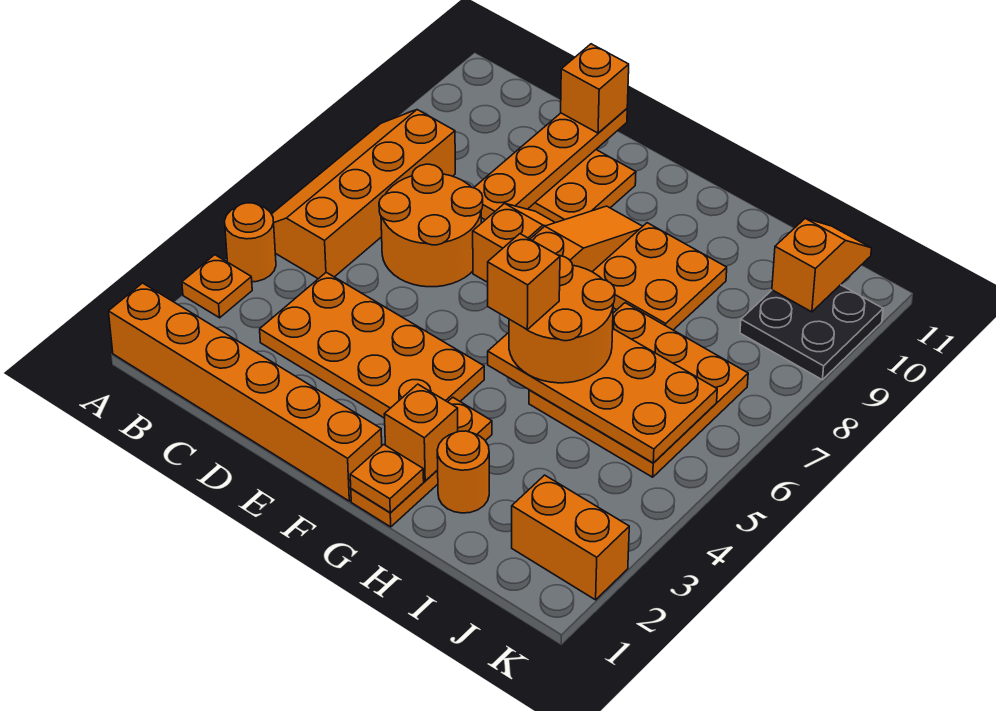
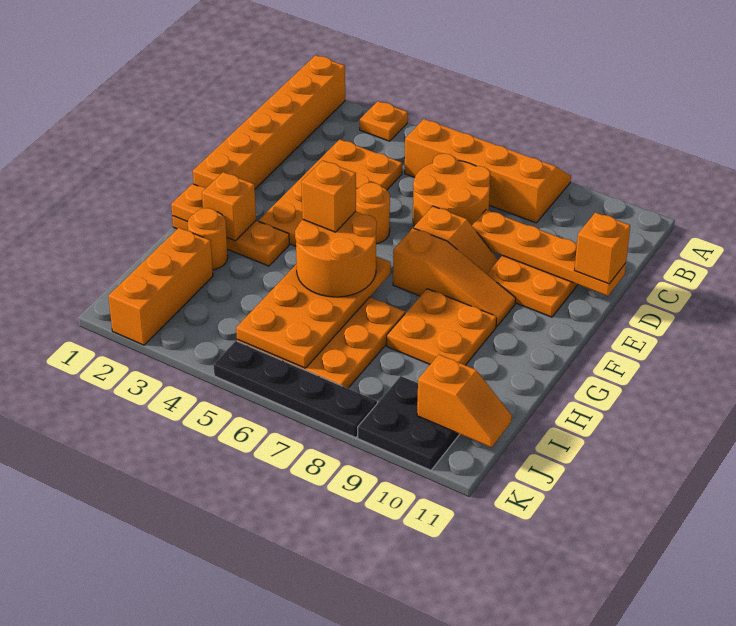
orange round brick A4 level 1 -> orange round brick E5 level 1
orange brick J2:K2 level 1 -> orange brick I2:K2 level 1
none -> black plate K5:K8 level 1

